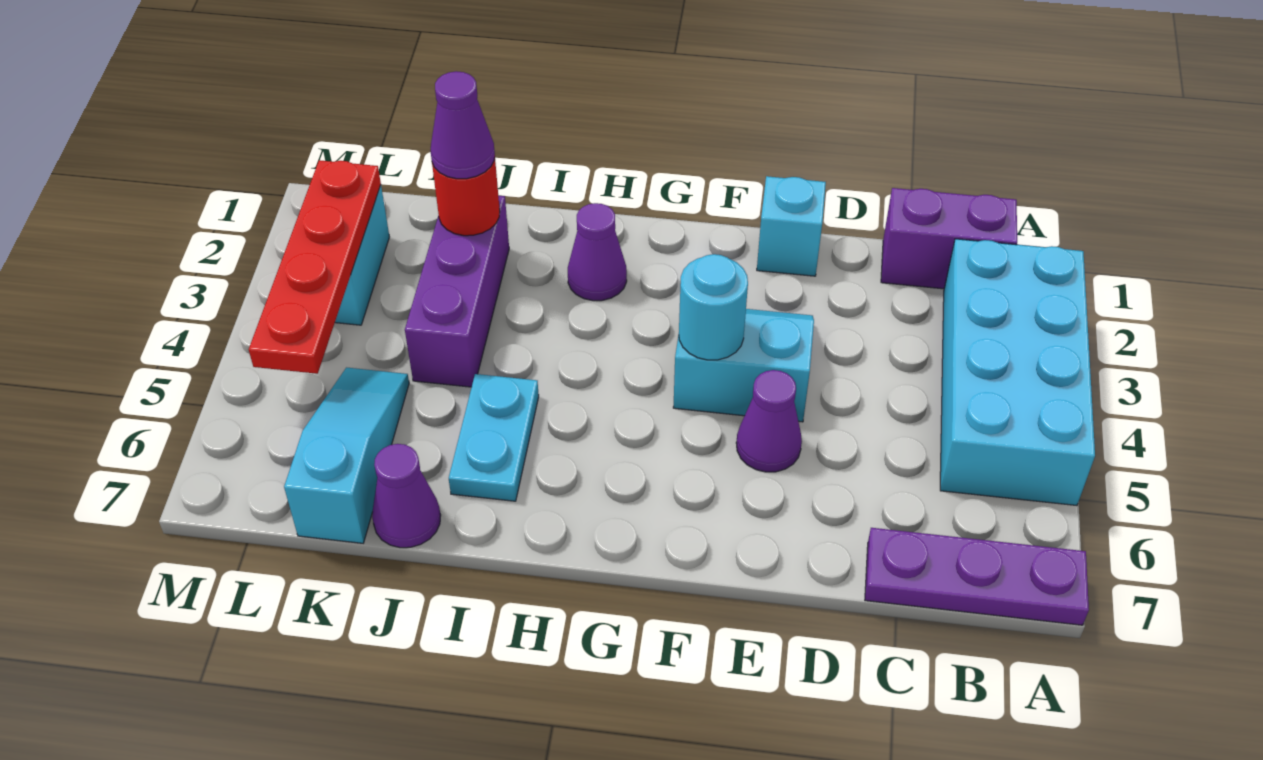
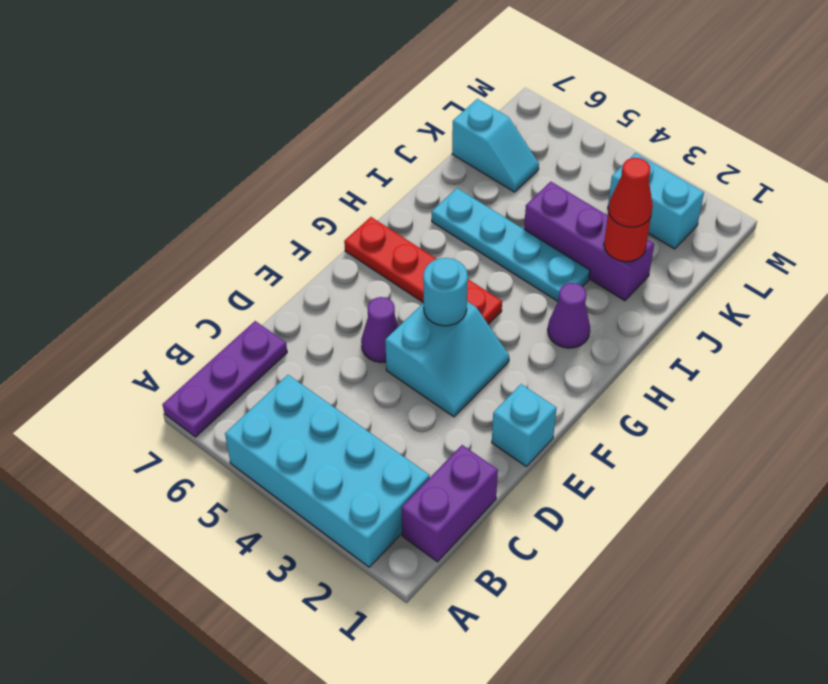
cyan plate I5:I6 level 1 -> cyan plate I3:I6 level 1
purple cone J2 level 3 -> red cone J2 level 3
purple cone J7 level 1 -> none
cyan slope K5:K7 level 1 top 7 -> cyan slope K6:K7 level 1 top 7
red plate L2:L5 level 2 -> red plate G4:G7 level 1

